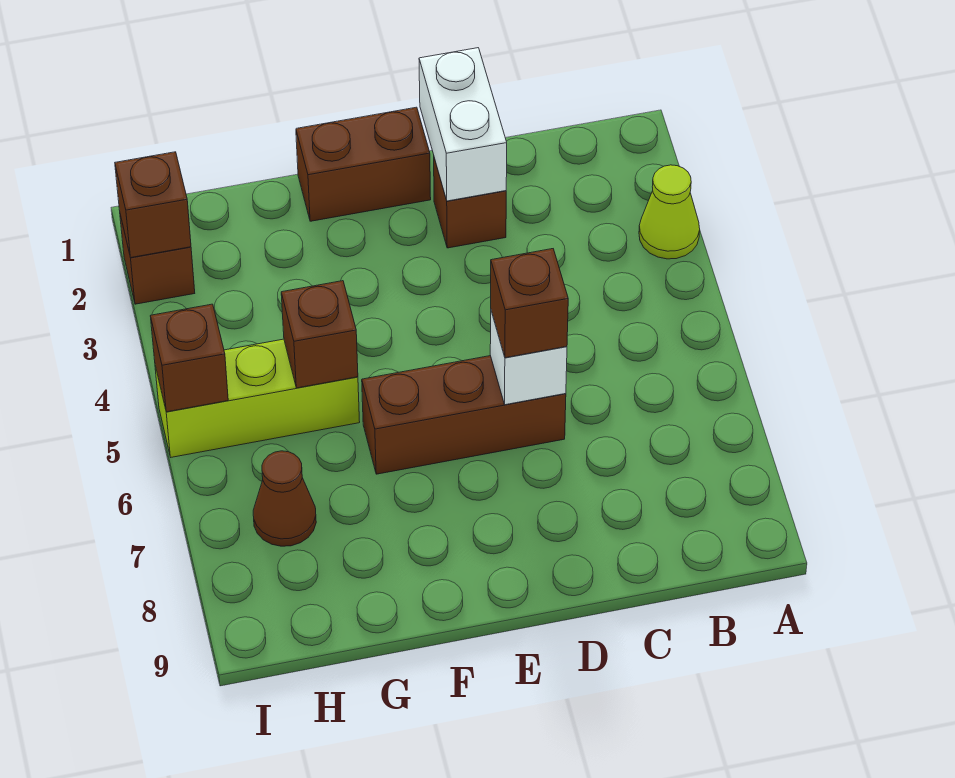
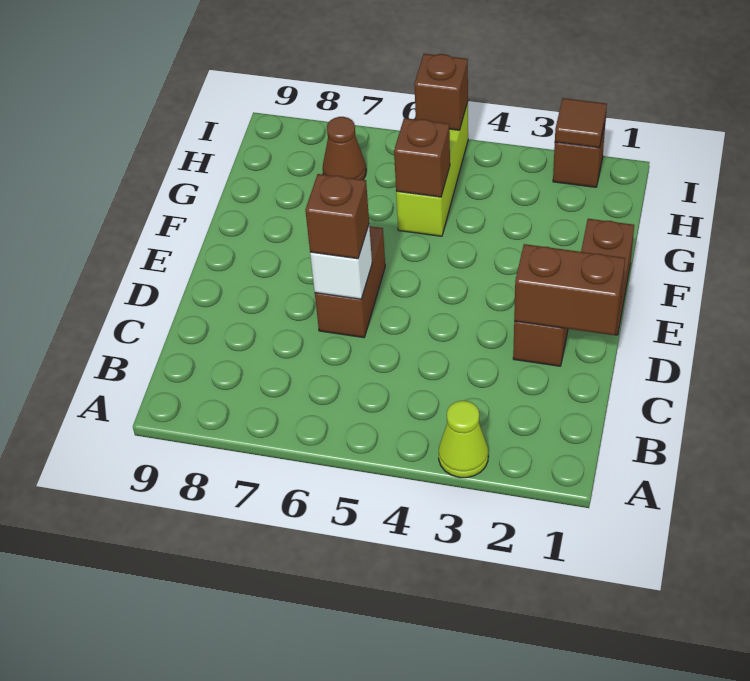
white brick D1:D2 level 2 -> brown brick D1:D2 level 2
brown brick D6:F6 level 1 -> brown brick D6:E6 level 1
brown brick I2 level 2 -> brown tile I2 level 2

